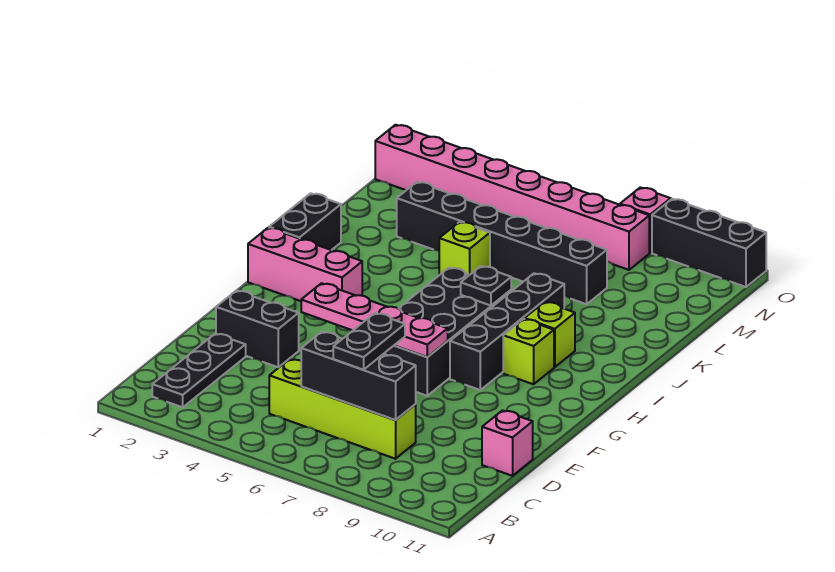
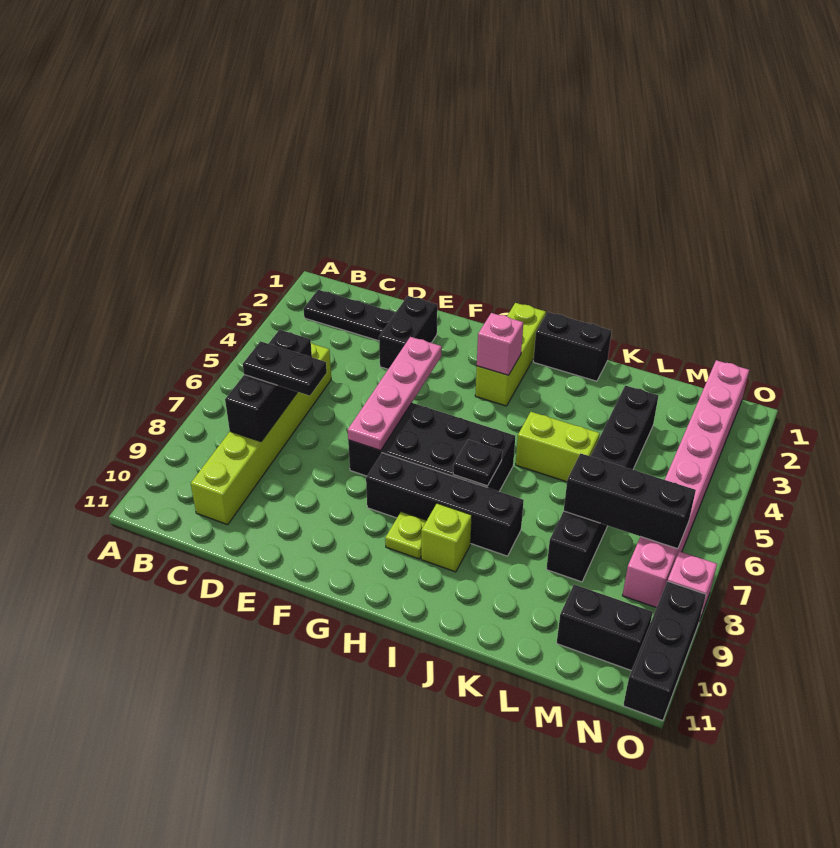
lime brick C5:C8 level 1 -> lime brick C5:C10 level 1
pink brick D11 level 1 -> pink brick H3 level 2
pink brick H1:H3 level 1 -> lime brick H1:H3 level 1
lime brick H9 level 1 -> lime plate H9 level 1
lime brick K5 level 1 -> lime brick J5:K5 level 1
none -> black brick L7:N7 level 2
none -> black brick M10:N10 level 1

